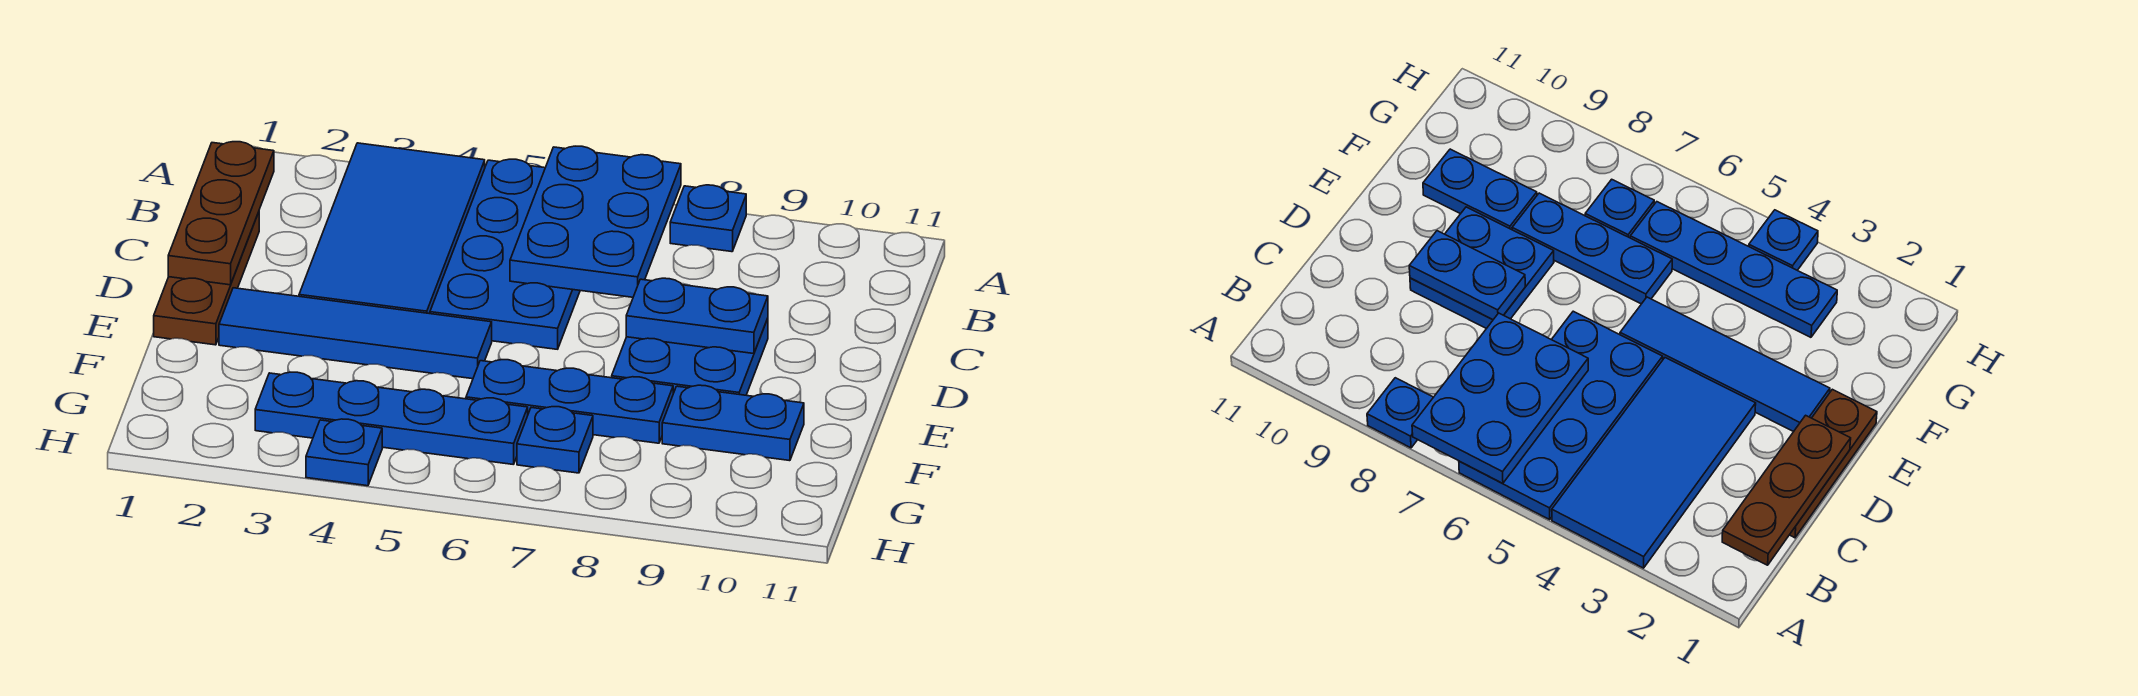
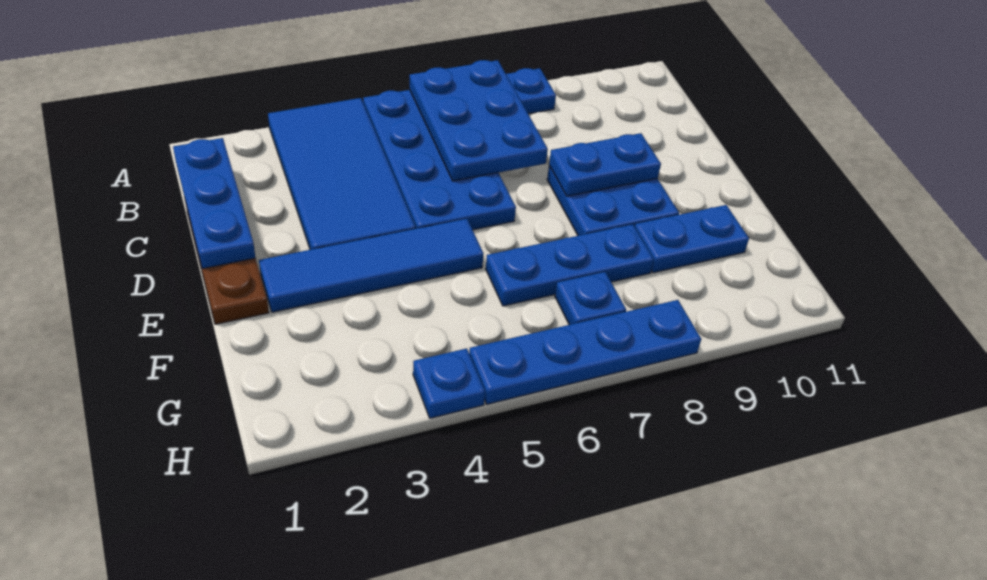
brown plate B1:D1 level 2 -> blue plate B1:D1 level 2
blue plate G3:G6 level 1 -> blue plate H5:H8 level 1

